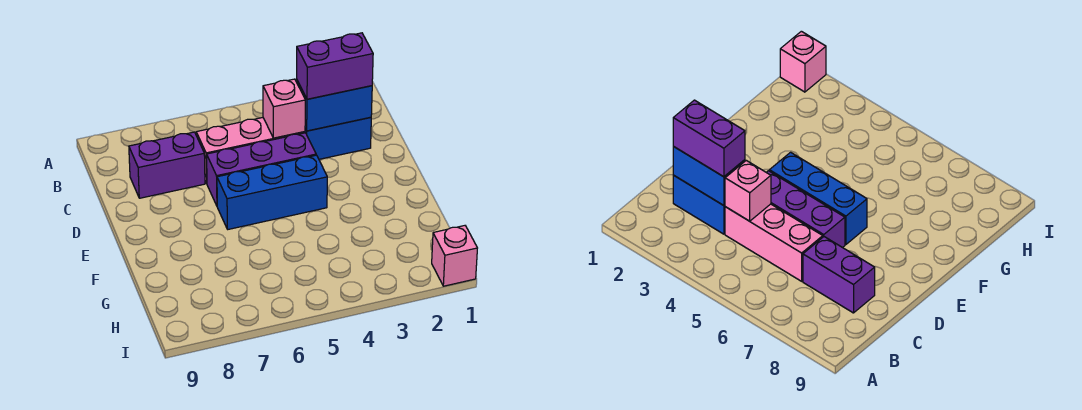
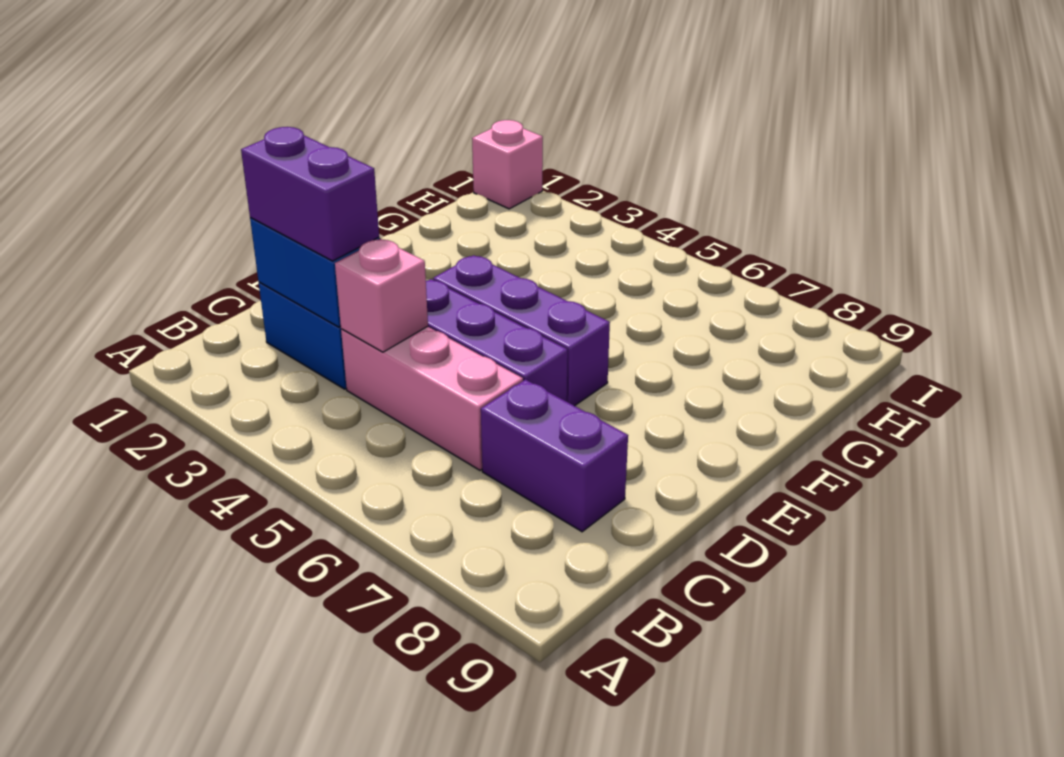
blue brick E4:E6 level 1 -> purple brick E4:E6 level 1

